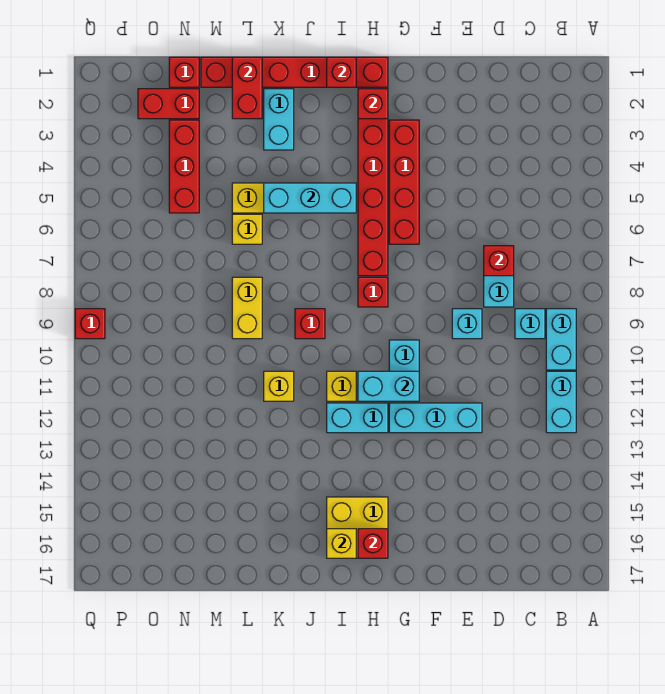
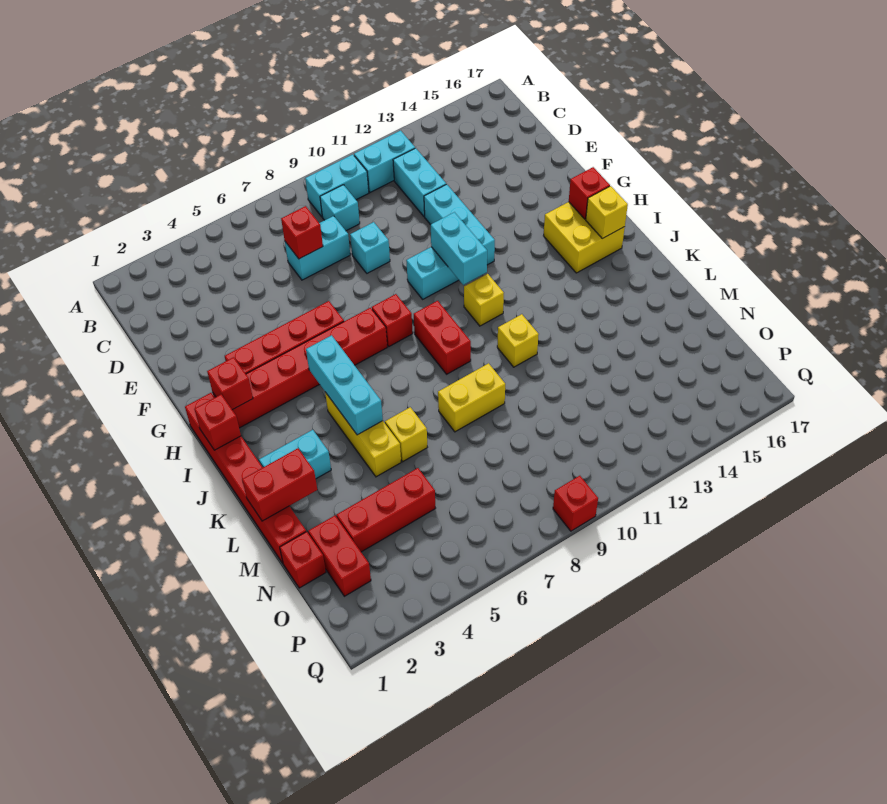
cyan brick H12:I12 level 1 -> cyan brick C12:D12 level 1
red brick J9 level 1 -> red brick I9:J9 level 1

